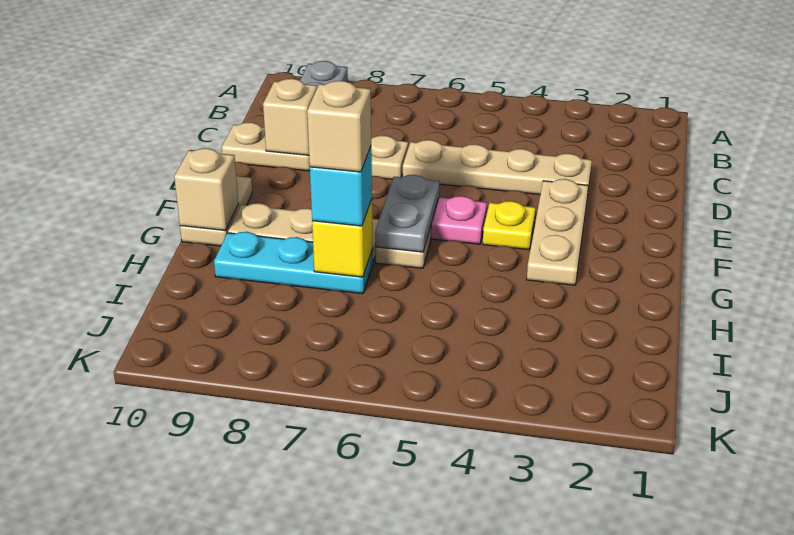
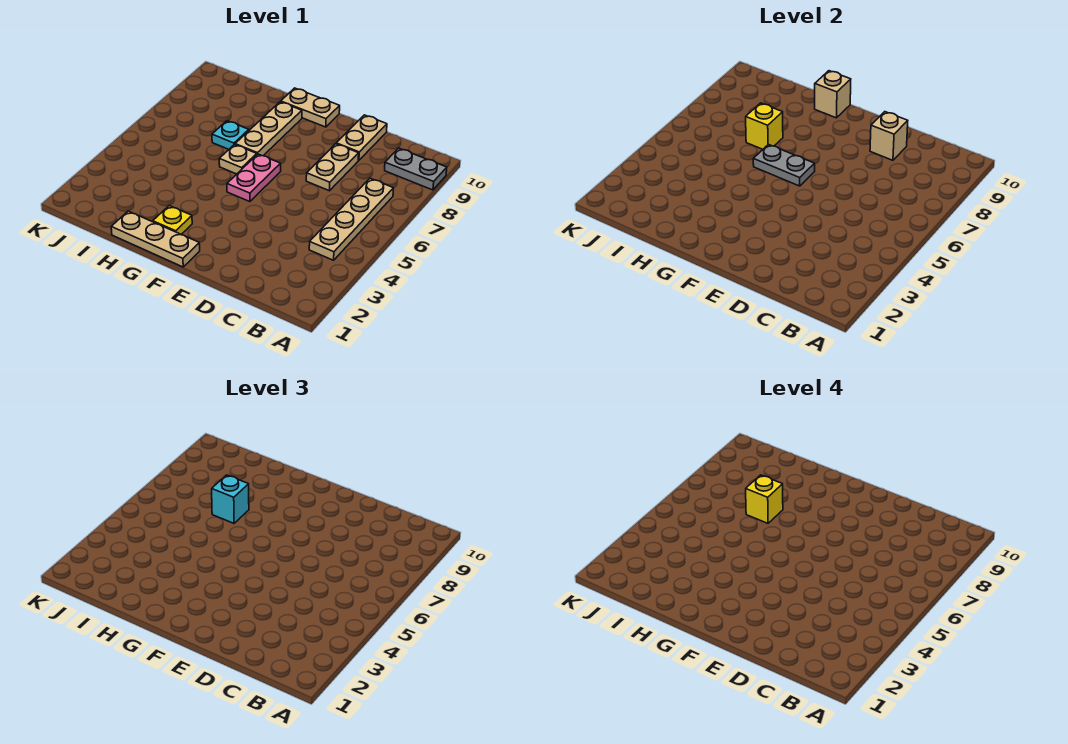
tan plate D3:D6 level 1 -> tan plate B4:B7 level 1
tan plate E3:G3 level 1 -> tan plate F1:H1 level 1
yellow plate F4 level 1 -> yellow plate G2 level 1
cyan plate H7:H9 level 1 -> cyan plate H7 level 1
tan brick H7 level 4 -> yellow brick H7 level 4

